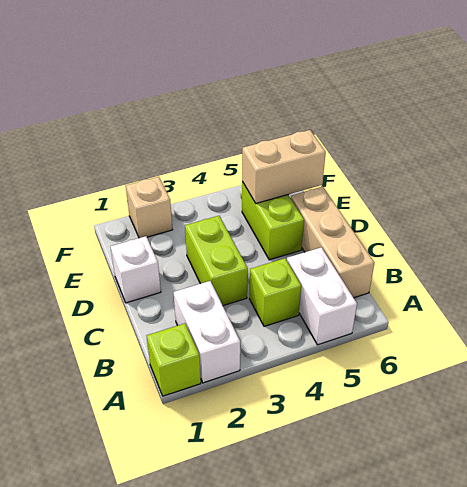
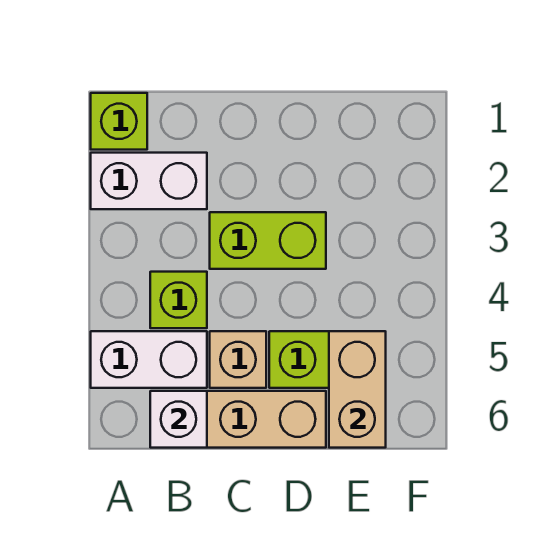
white brick D1 level 1 -> white brick B6 level 2
tan brick F2 level 1 -> tan brick C5 level 1

